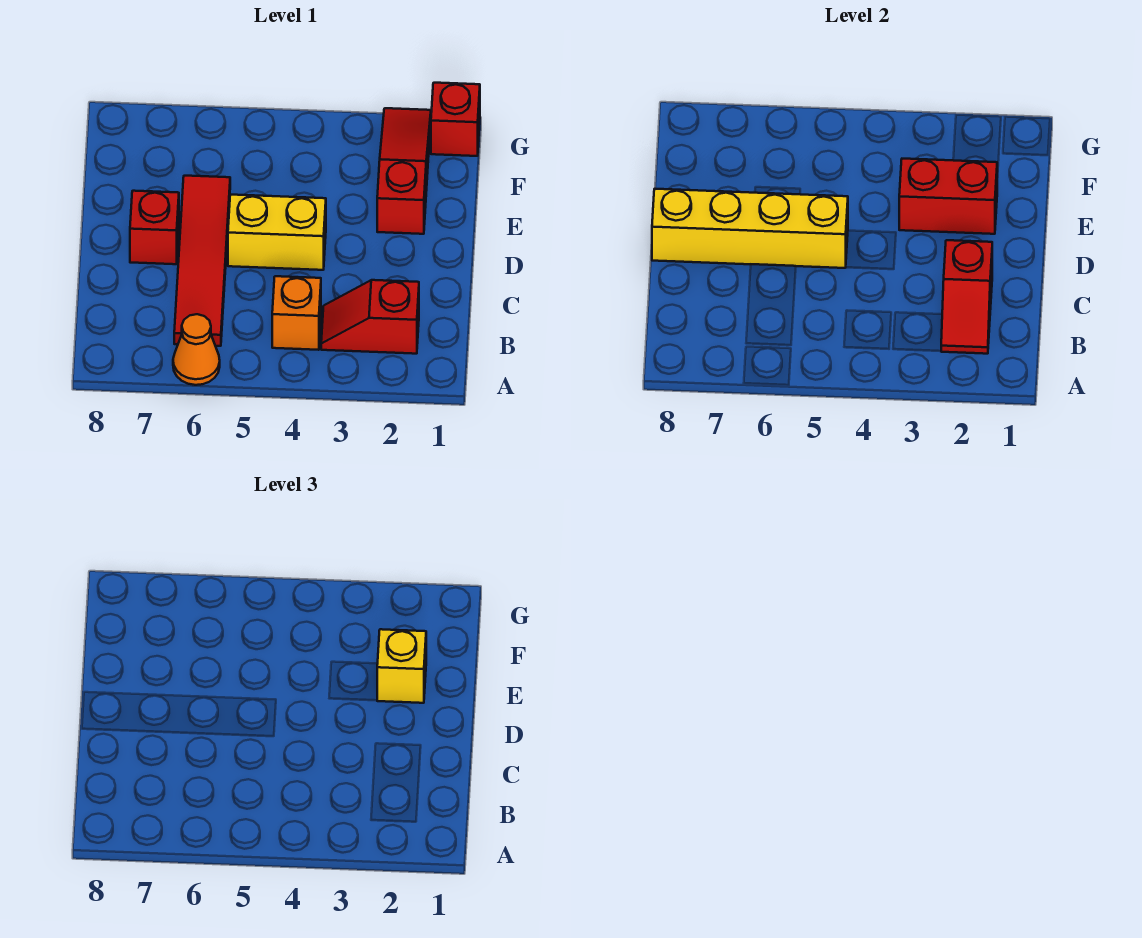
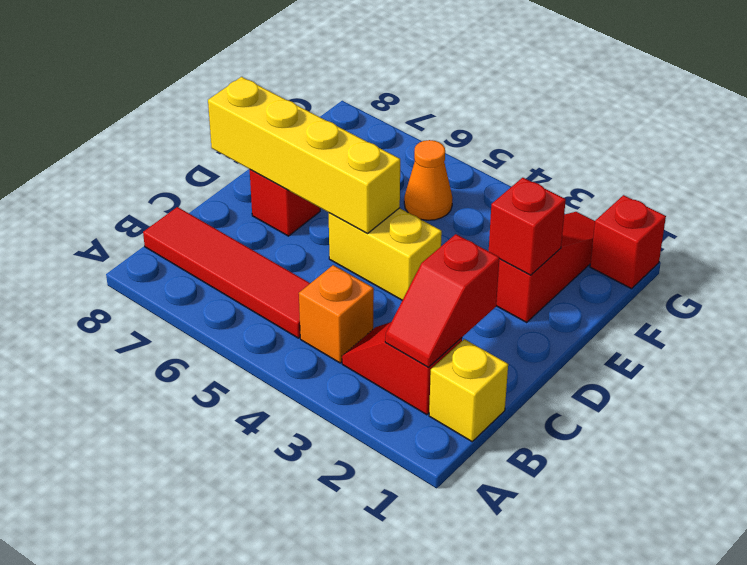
orange cone A6 level 1 -> orange cone F5 level 1
red tile B6:E6 level 1 -> red tile B5:B8 level 1
red brick E2:E3 level 2 -> red brick E2 level 2
yellow brick E2 level 3 -> yellow brick B1 level 1

